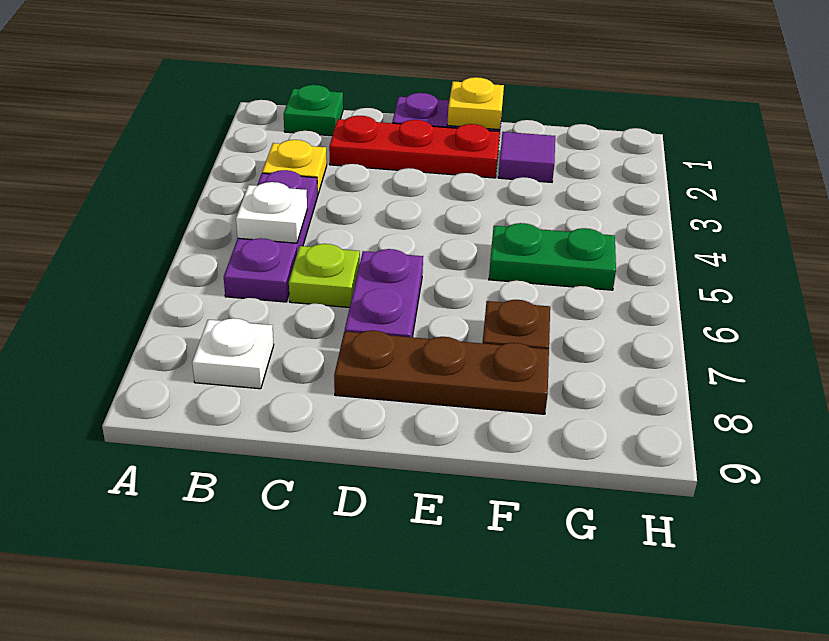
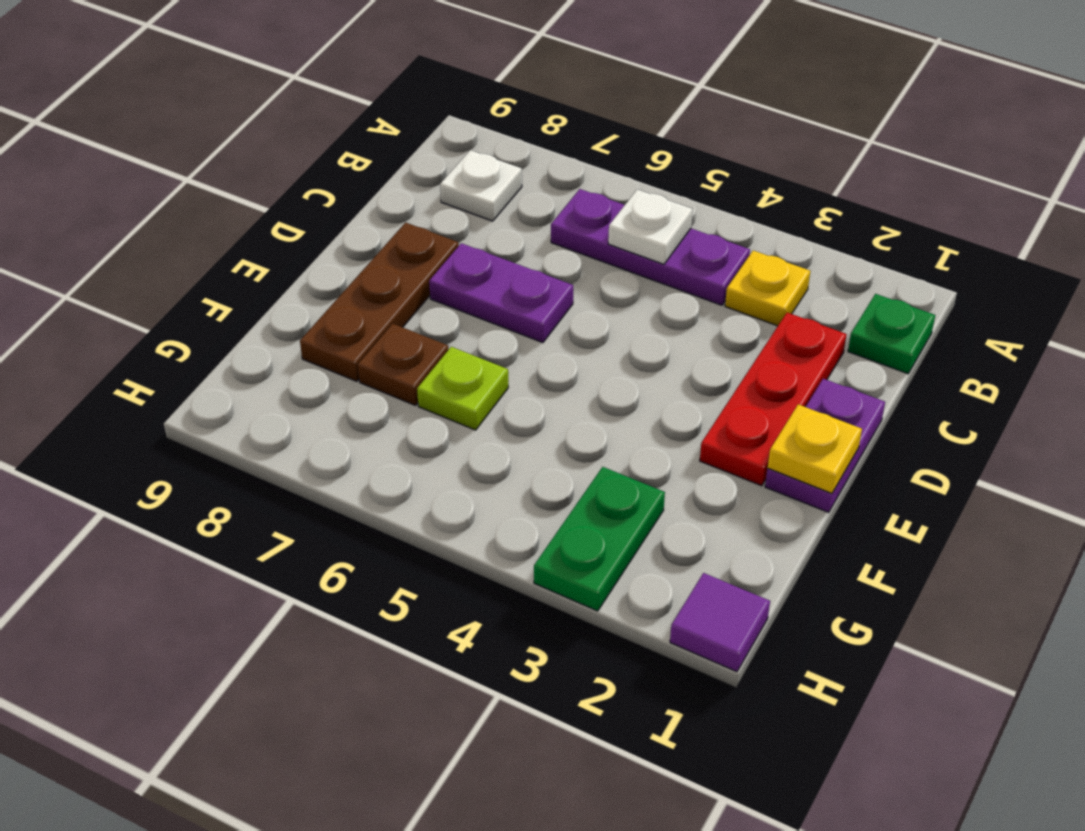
lime plate C6 level 1 -> lime plate F6 level 1
purple tile F2 level 1 -> purple tile H1 level 1
green plate F5:G5 level 1 -> green plate G3:H3 level 1

